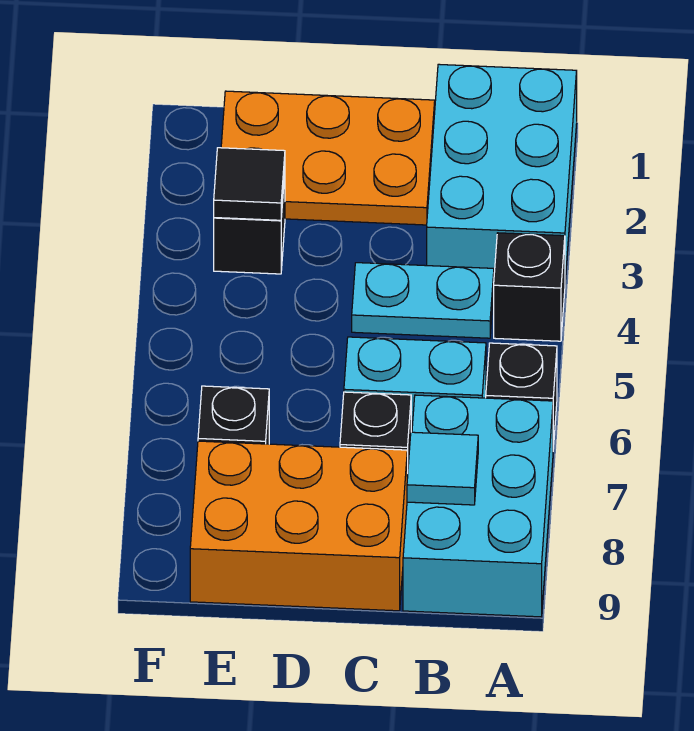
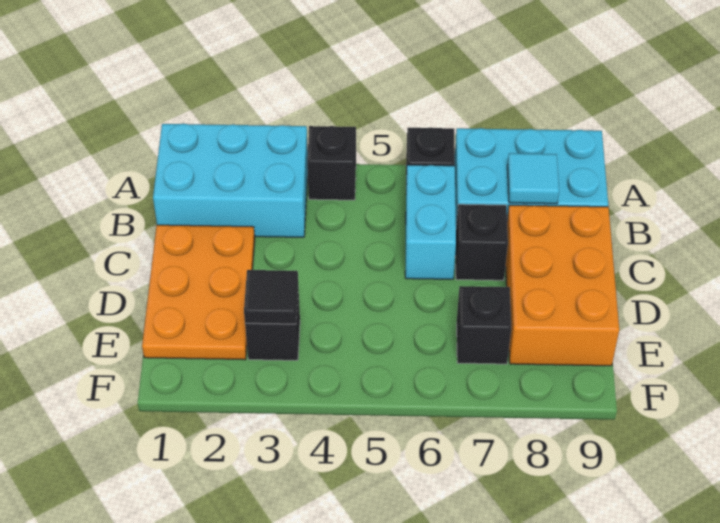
cyan plate B4:C4 level 1 -> none

